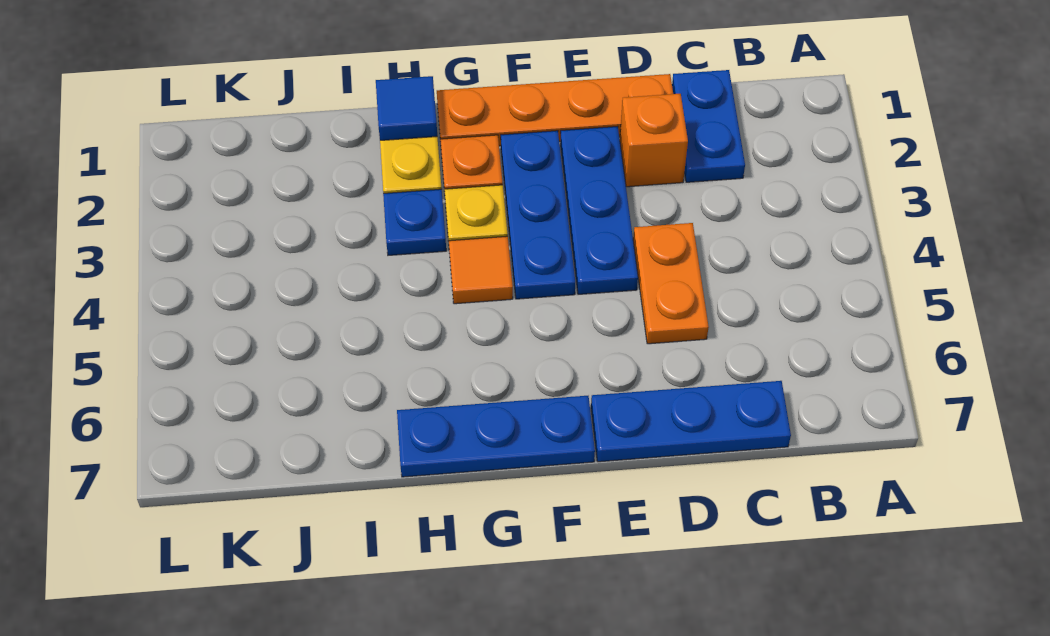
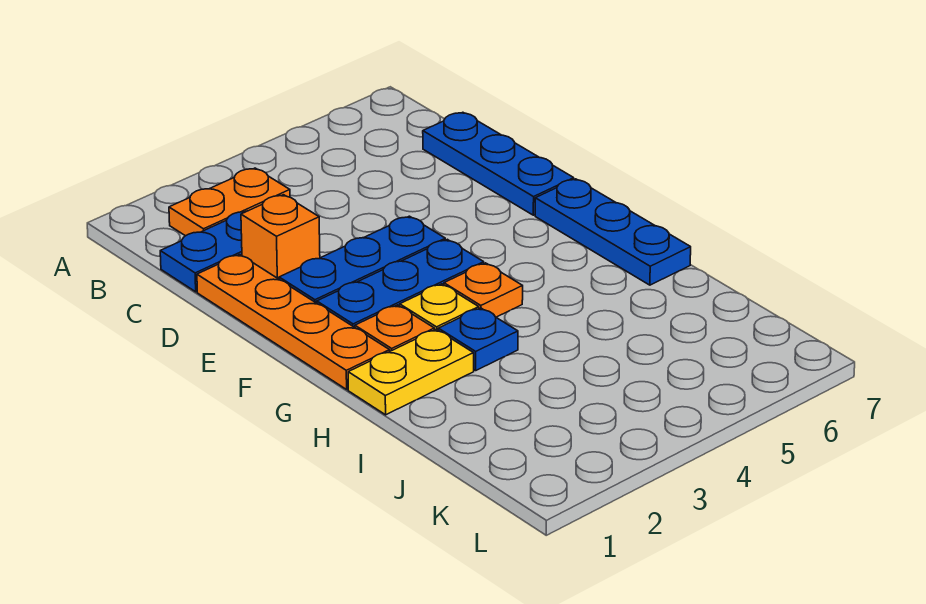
orange plate D4:D5 level 1 -> orange plate B2:B3 level 1
orange tile G4 level 1 -> orange plate G4 level 1
blue tile H1 level 2 -> none

